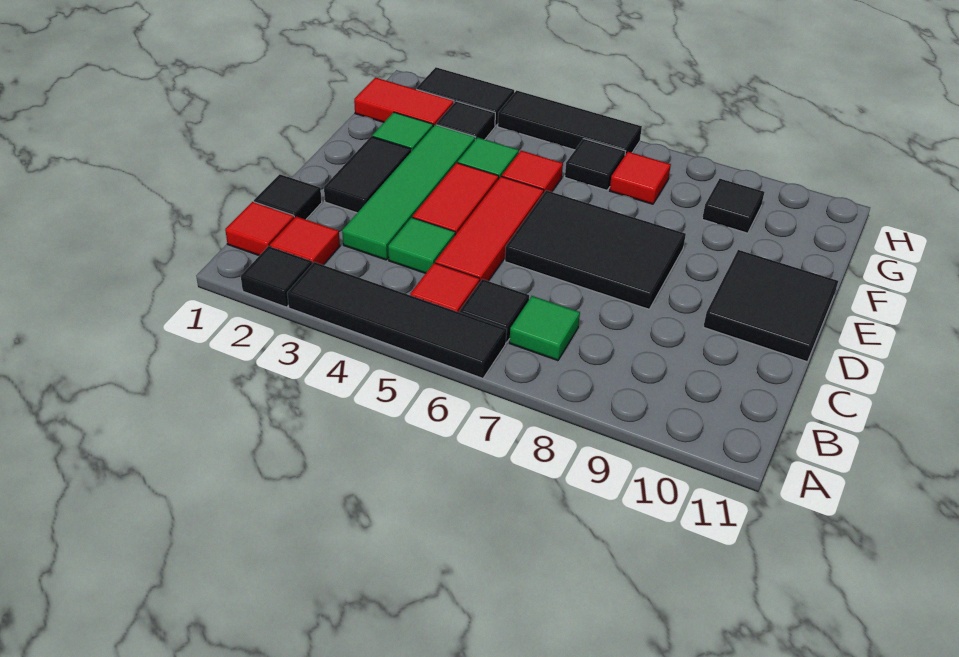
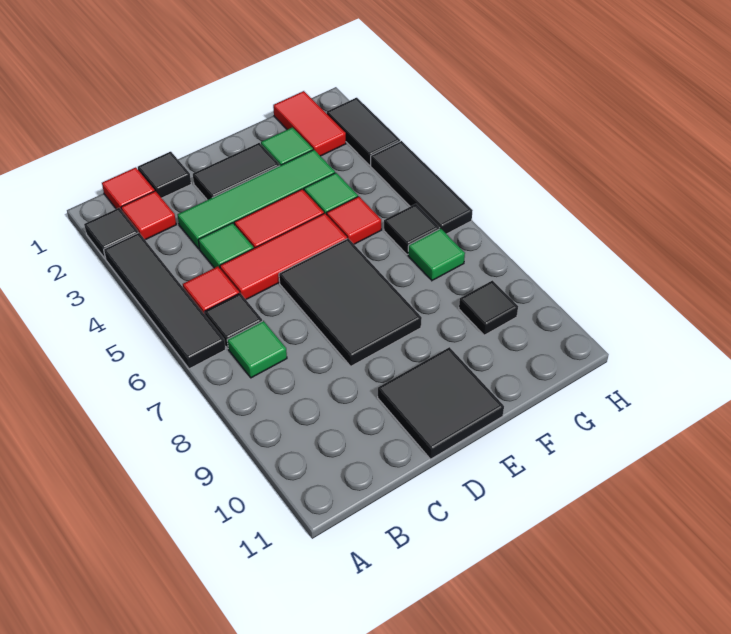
black tile G3 level 1 -> none
red tile G7 level 1 -> green tile G7 level 1

